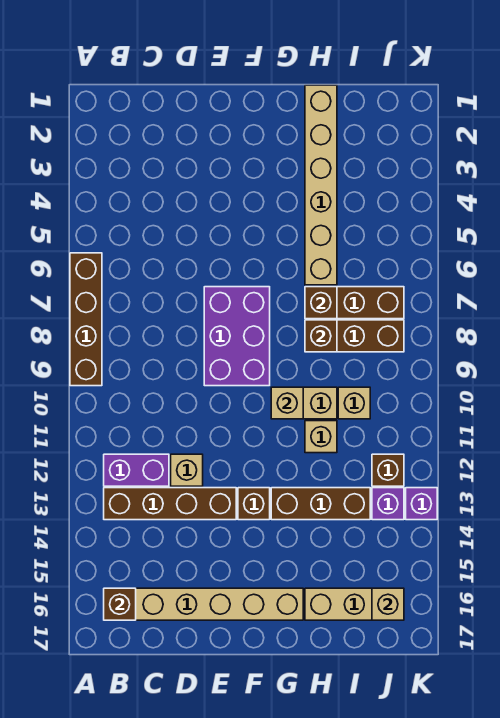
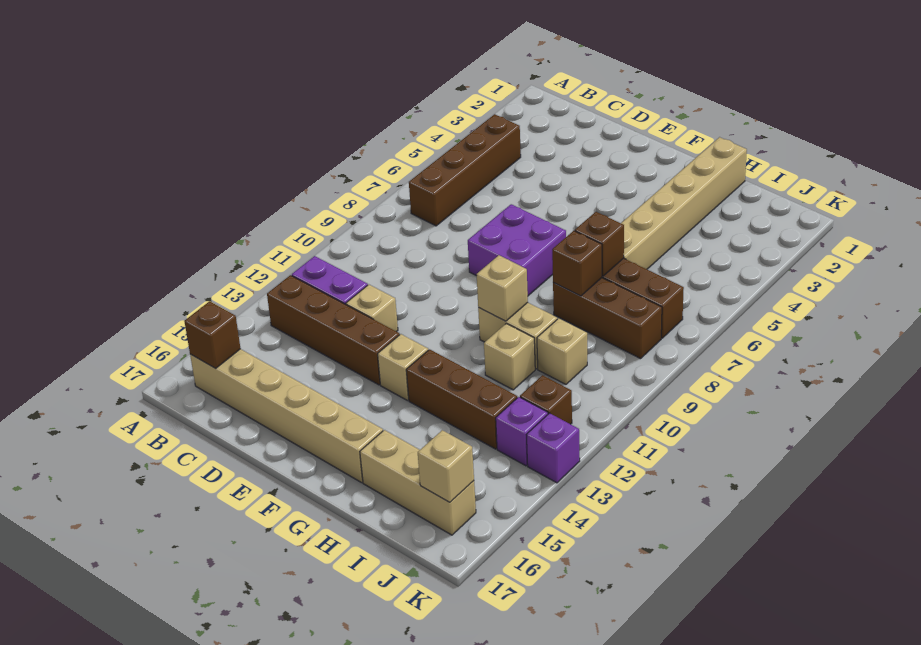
brown brick A6:A9 level 1 -> brown brick B4:B7 level 1
purple brick E7:F9 level 1 -> purple brick E7:F8 level 1
brown brick F13 level 1 -> tan brick F13 level 1

